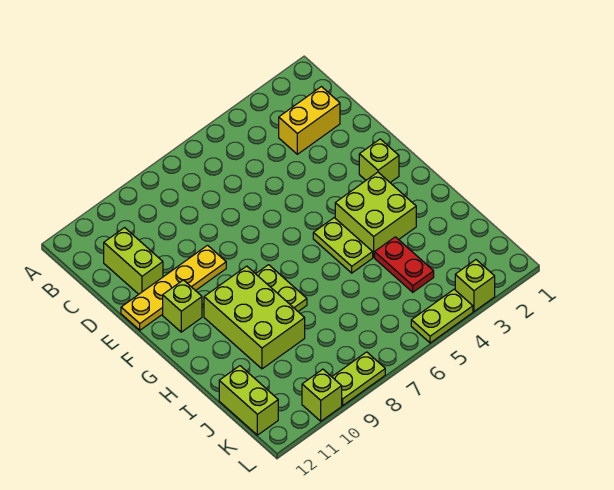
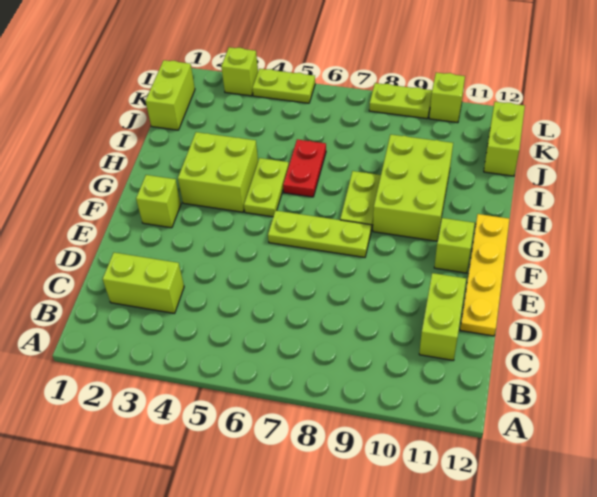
yellow brick C2:C3 level 1 -> lime brick C2:C3 level 1
yellow plate E9:E12 level 1 -> yellow plate D12:G12 level 1
none -> lime plate F6:F8 level 1
red plate I4:J4 level 1 -> red plate H6:I6 level 1
none -> lime brick J1:K1 level 1

